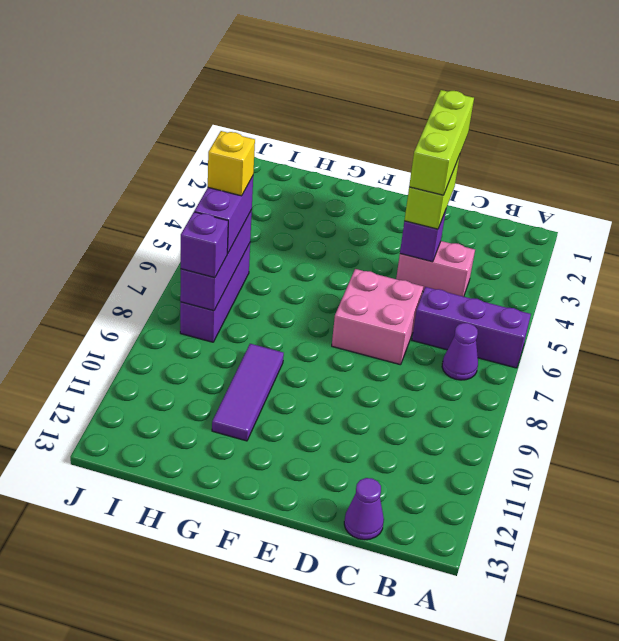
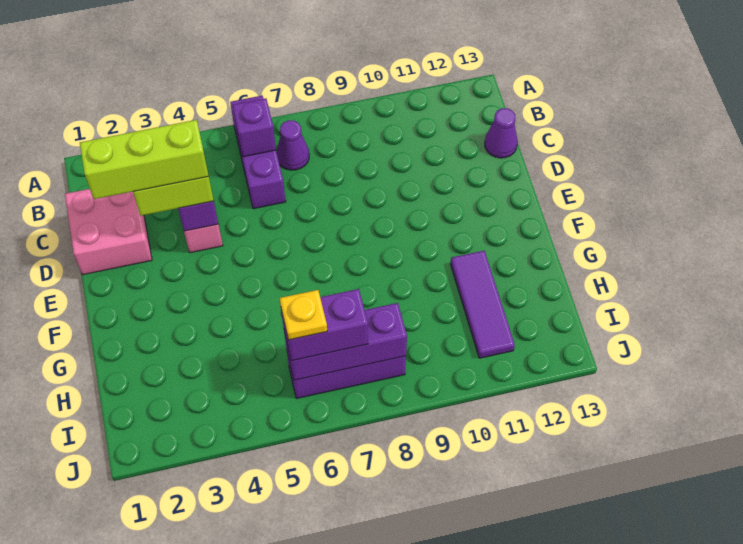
pink brick D6:E7 level 1 -> pink brick C1:D2 level 1
purple tile G9:G11 level 1 -> purple tile G11:I11 level 1
yellow brick I6 level 4 -> yellow plate I6 level 4
purple brick I8 level 3 -> purple brick B6 level 2

